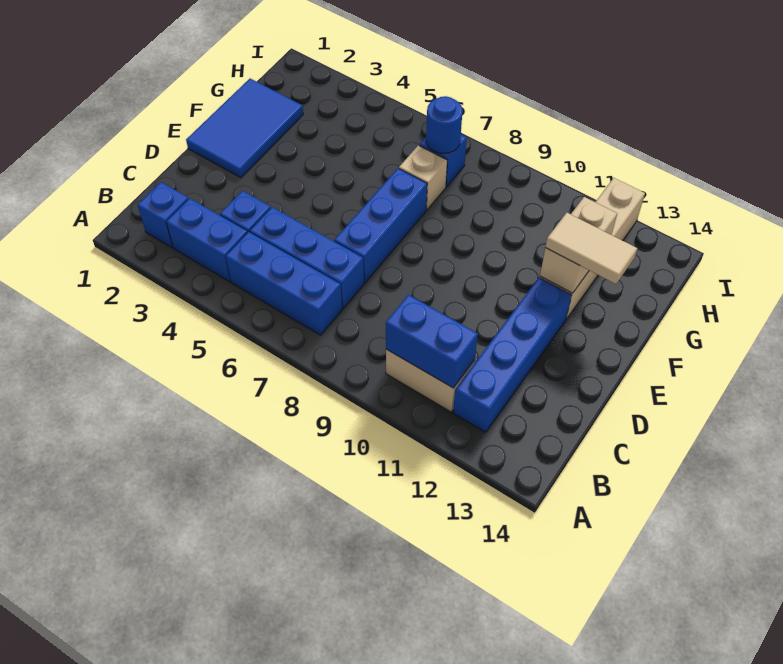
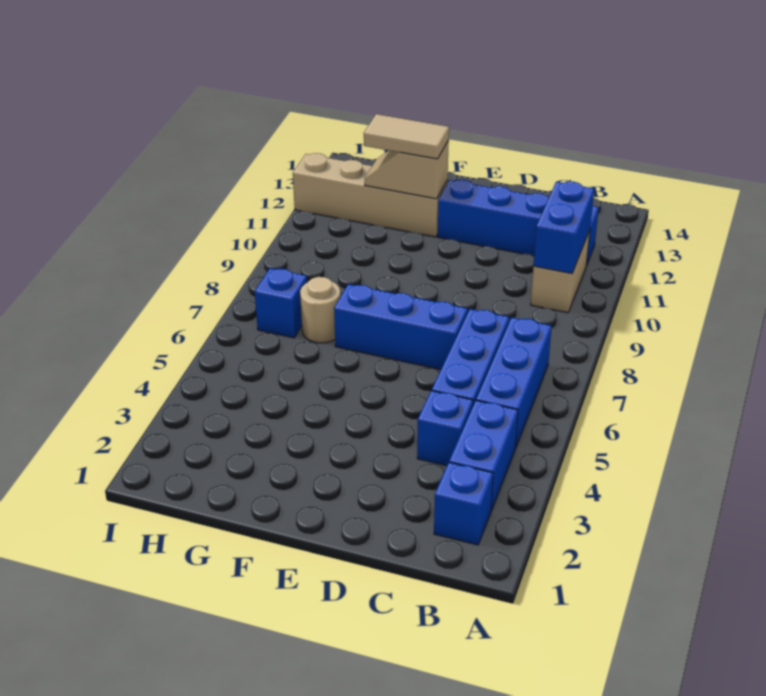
blue tile E1:G2 level 1 -> none
tan brick F12:G12 level 2 -> tan slope F12:G12 level 2 top F
tan tile F12:F13 level 3 -> tan tile F12:G12 level 3
tan brick G7 level 1 -> tan round brick G7 level 1
blue round brick H7 level 2 -> none

